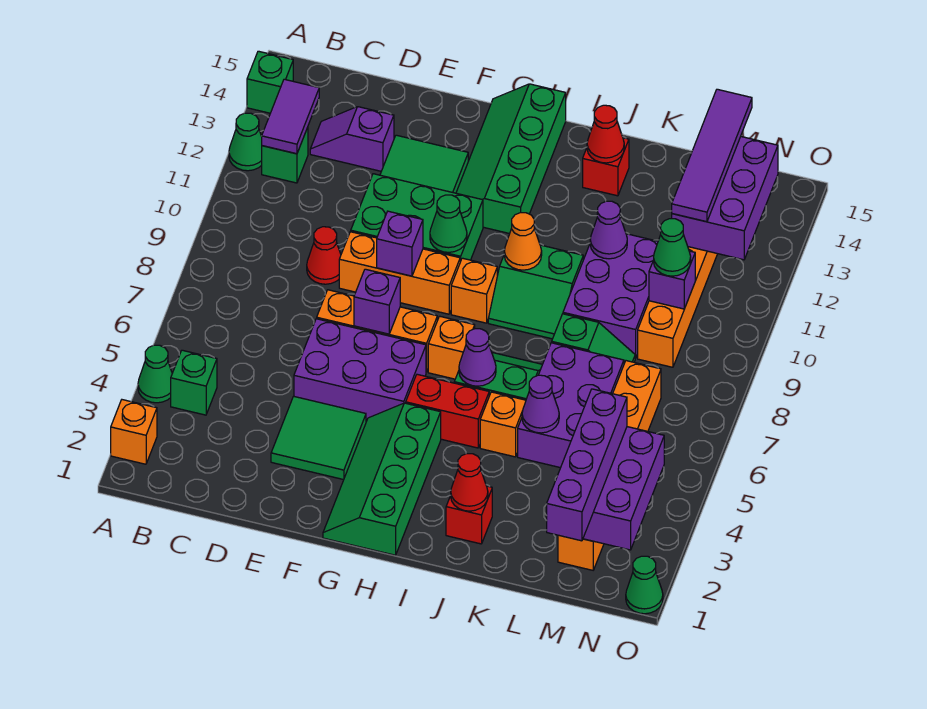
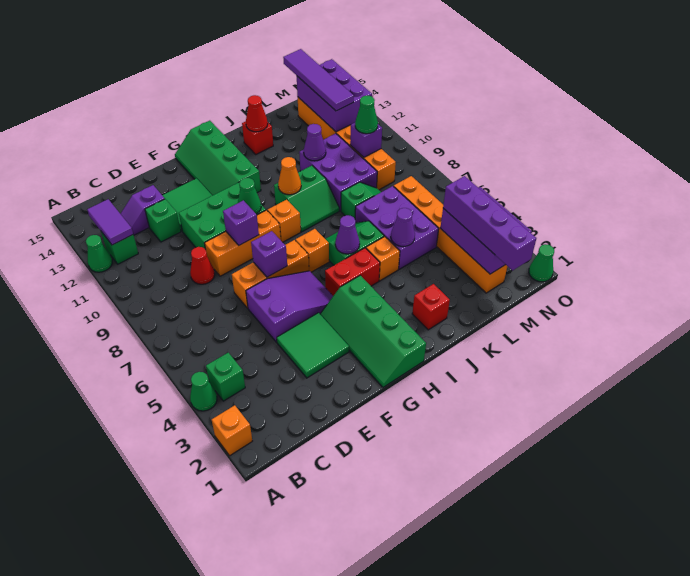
green brick A14 level 1 -> green brick D12 level 1
purple brick E5:G6 level 1 -> purple slope E5:G6 level 1 top E
red cone J2 level 2 -> none

